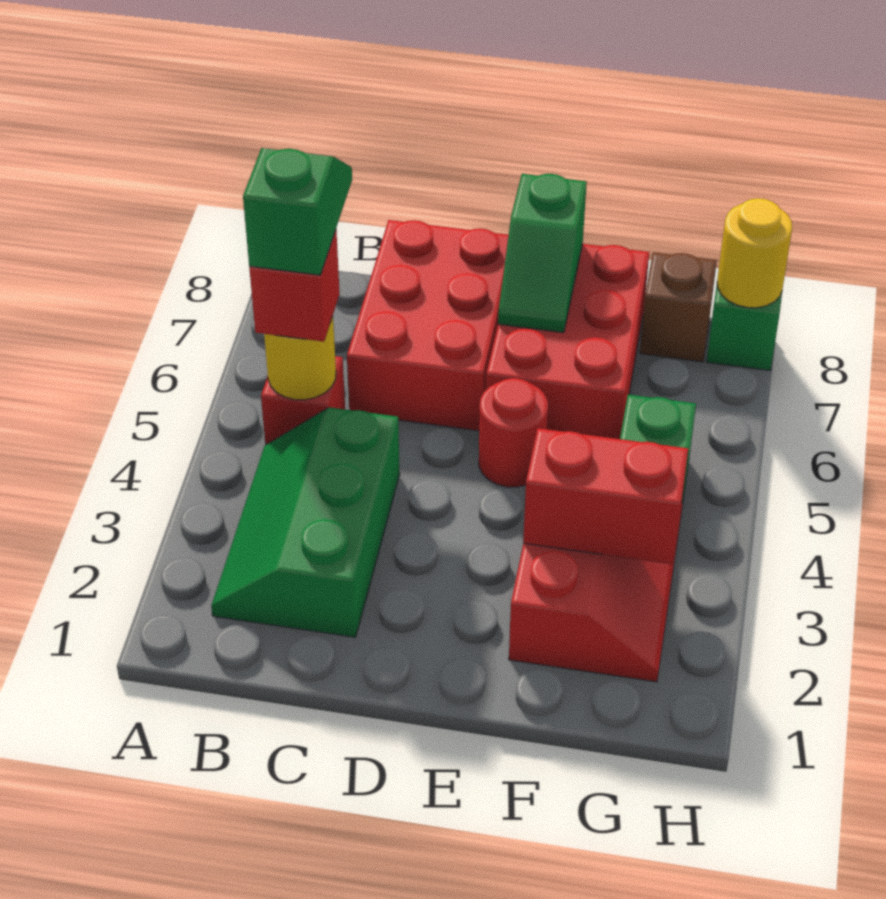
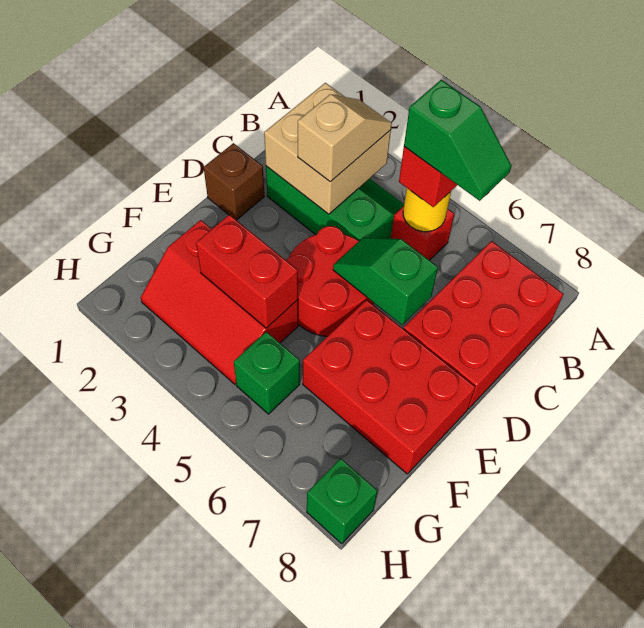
none -> tan brick B2:C3 level 2
none -> tan slope B3:C3 level 3 top C
red brick C6:D8 level 1 -> red brick B7:D8 level 1
red round brick E5 level 1 -> red round brick D4:E5 level 1
green slope E7:E8 level 2 top 8 -> green slope D5:D6 level 2 top 6
red brick F3:G3 level 2 -> red brick F3:F4 level 2
brown brick G8 level 1 -> brown brick D1 level 1
yellow round brick H8 level 2 -> none

